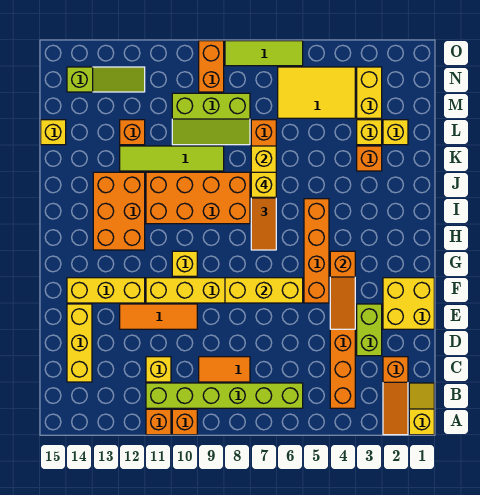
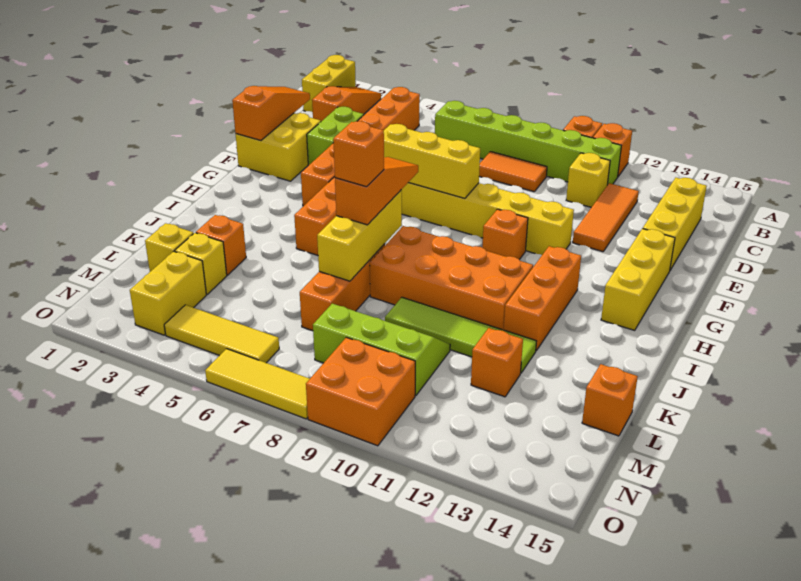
yellow slope A1:B1 level 1 top A -> yellow brick A1:B1 level 1
orange slope E4:G4 level 2 top G -> orange slope D1:F1 level 2 top F
orange tile E10:E12 level 1 -> orange tile C12:E12 level 1
yellow brick F12:F14 level 1 -> yellow brick F14:H14 level 1
yellow brick G10 level 1 -> orange brick G10 level 1
orange brick H12:J13 level 1 -> orange brick H12:J12 level 1
yellow brick J7 level 4 -> orange brick J7 level 4
yellow brick L15 level 1 -> orange brick L15 level 1
yellow tile M4:N6 level 1 -> yellow tile N4:N6 level 1
orange brick N9:O9 level 1 -> orange brick N9:O10 level 1
lime slope N12:N14 level 1 top 14 -> none
lime tile O6:O8 level 1 -> yellow tile O6:O8 level 1

